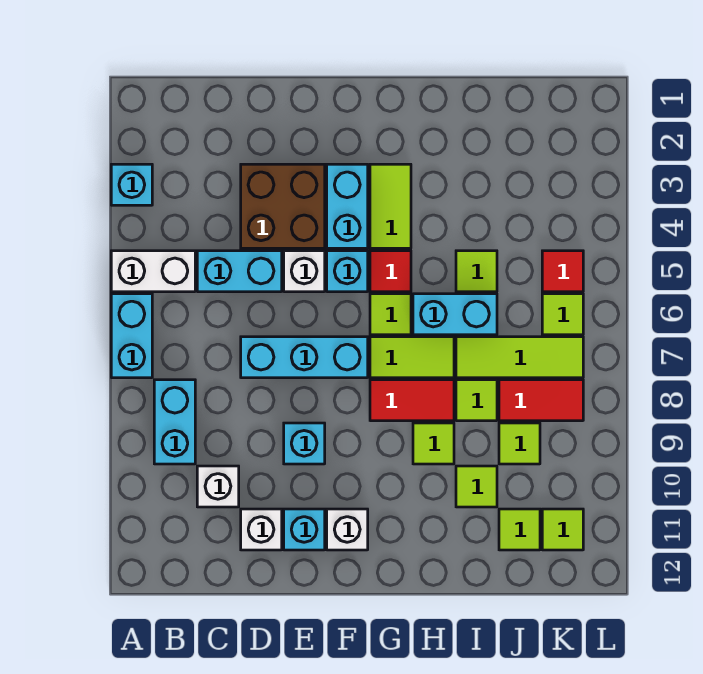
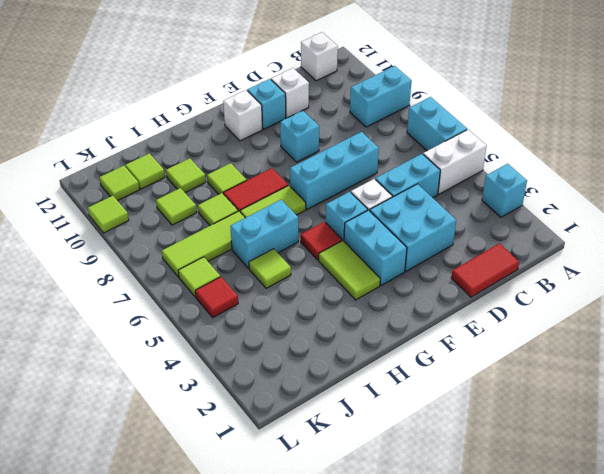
cyan brick B8:B9 level 1 -> cyan brick A9:B9 level 1
white brick C10 level 1 -> white brick B12 level 1
brown brick D3:E4 level 1 -> cyan brick D3:E4 level 1
lime tile G6 level 1 -> lime tile L10 level 1
red tile J8:K8 level 1 -> red tile C1:D1 level 1

